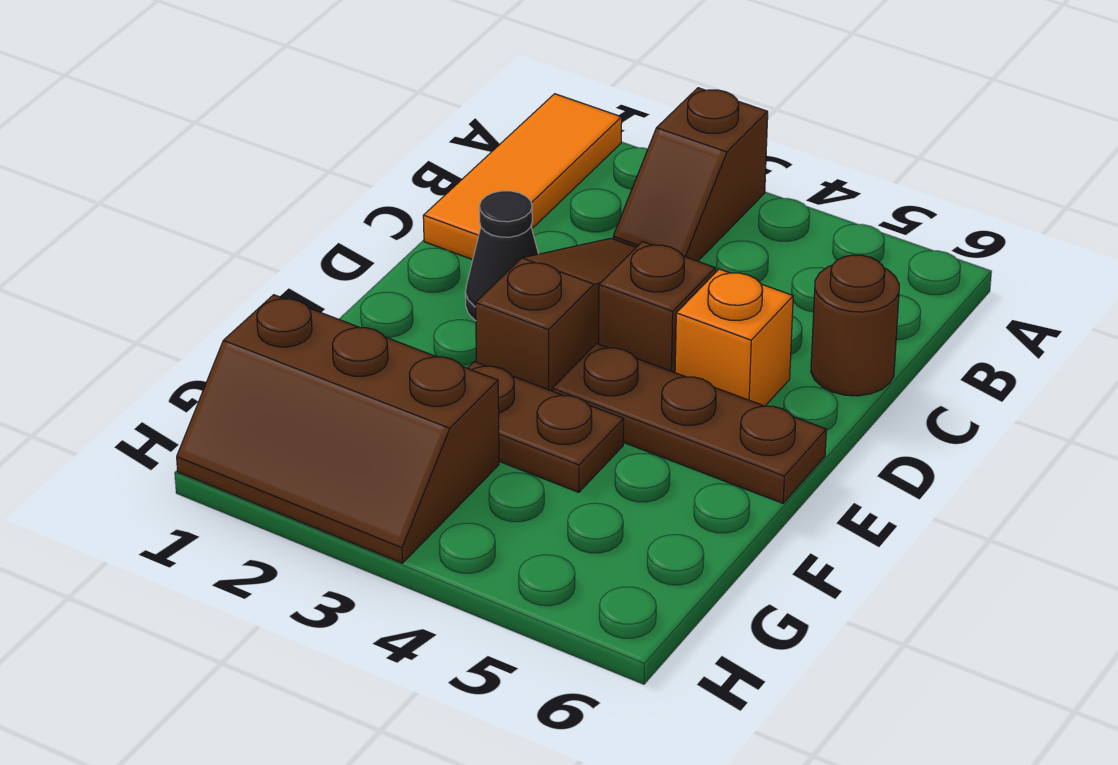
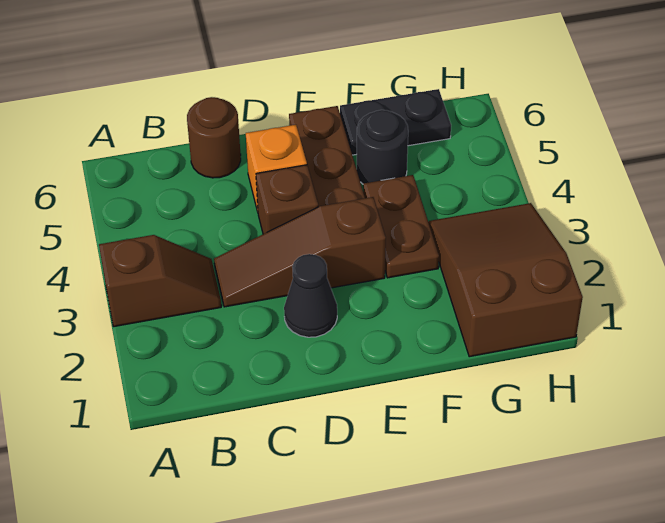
orange tile A1:C1 level 1 -> none
none -> black round brick F5 level 1
none -> black plate F6:G6 level 1
brown slope G1:H3 level 1 top G -> brown slope G1:H3 level 1 top 1

